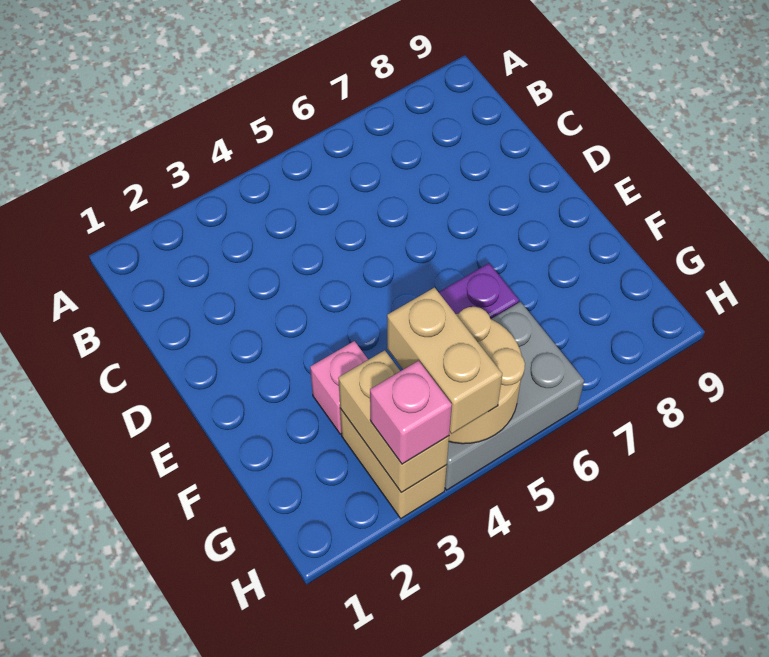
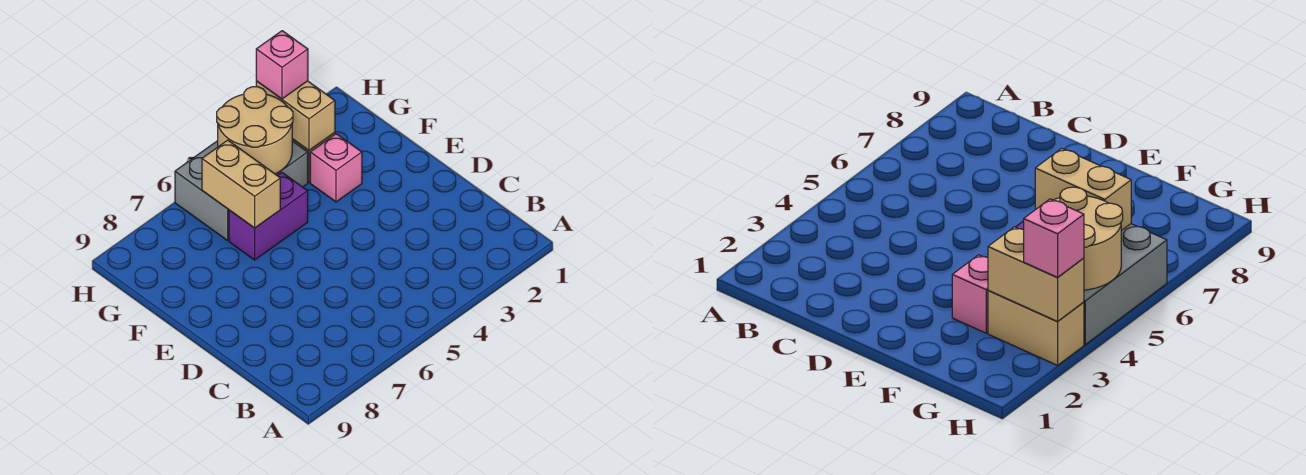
tan brick G4:H4 level 3 -> tan brick F6:G6 level 2

